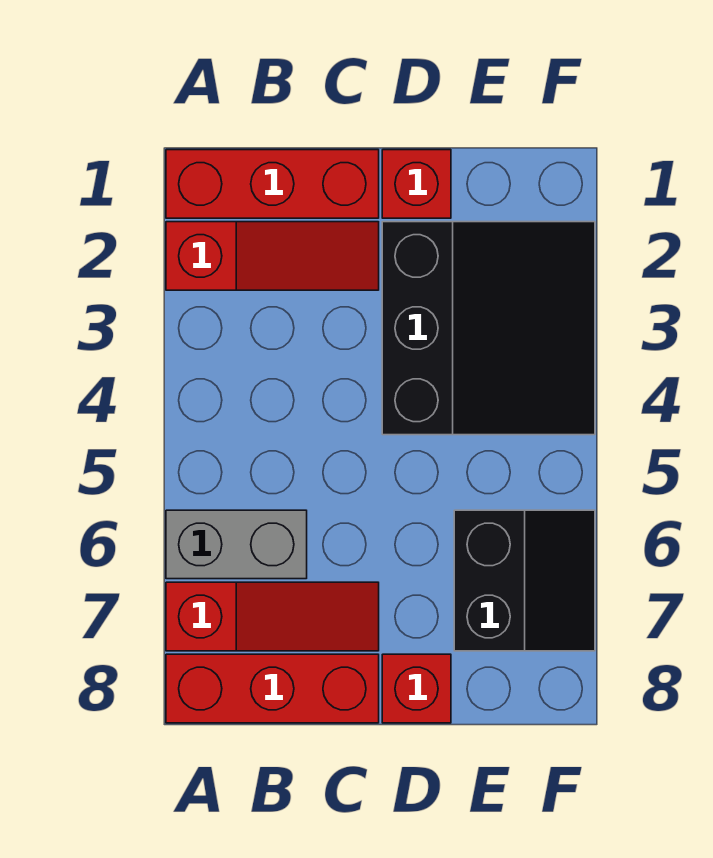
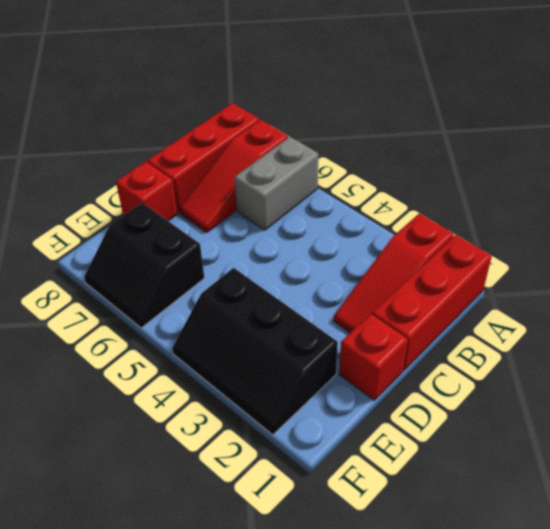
black slope D2:F4 level 1 top D -> black slope E2:F4 level 1 top E

